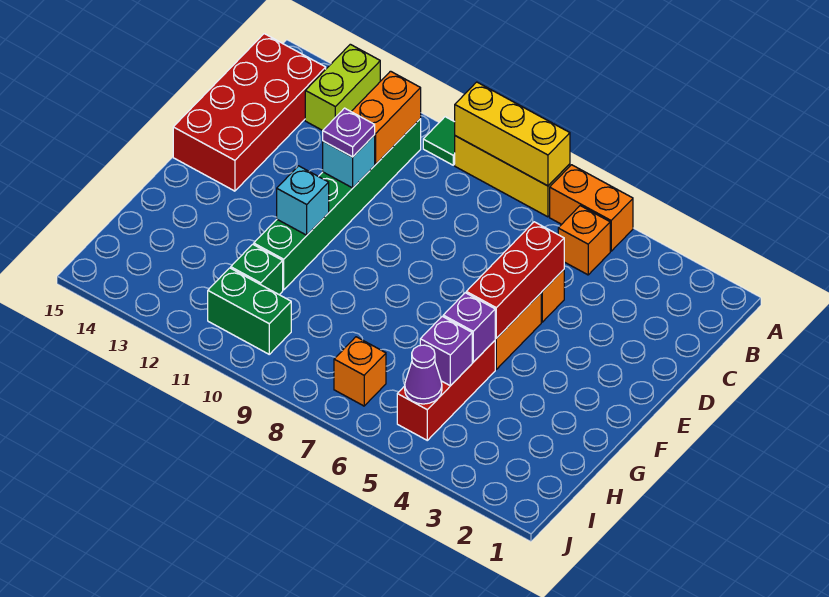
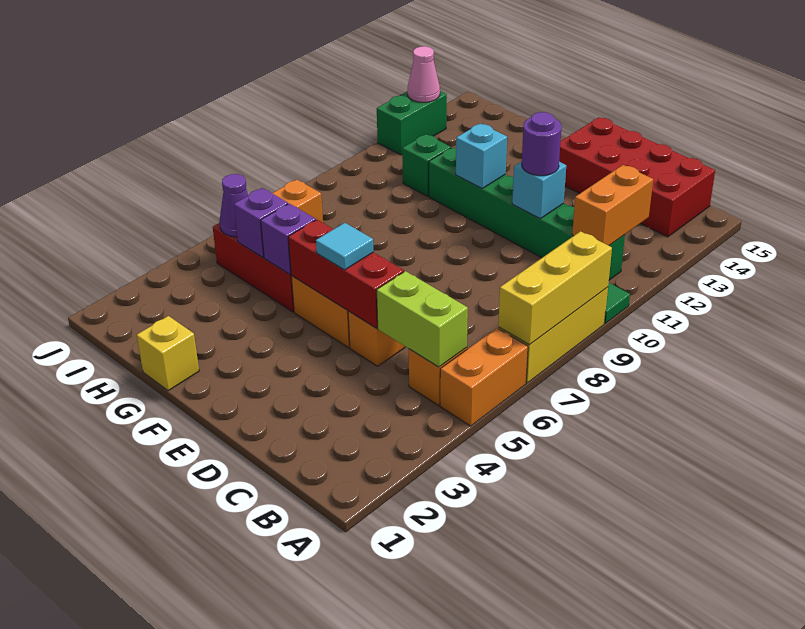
lime brick A13:B13 level 1 -> lime brick B5:C5 level 2
orange brick B11:C11 level 2 -> orange brick B11:B12 level 2
purple plate D11 level 3 -> purple round brick D11 level 3
none -> cyan tile E5 level 3
none -> yellow brick G1 level 1
green brick I10:I11 level 1 -> green brick J12:J13 level 1
none -> pink cone J13 level 2

